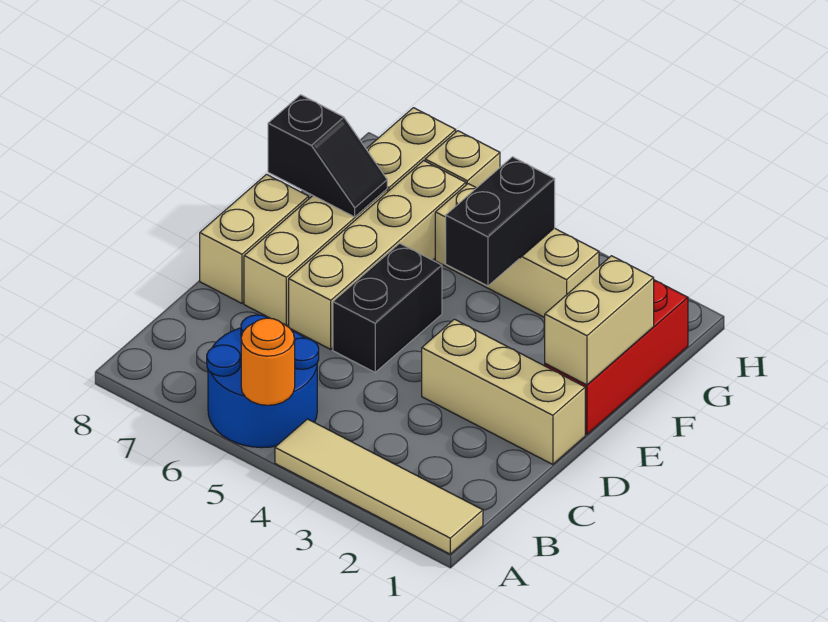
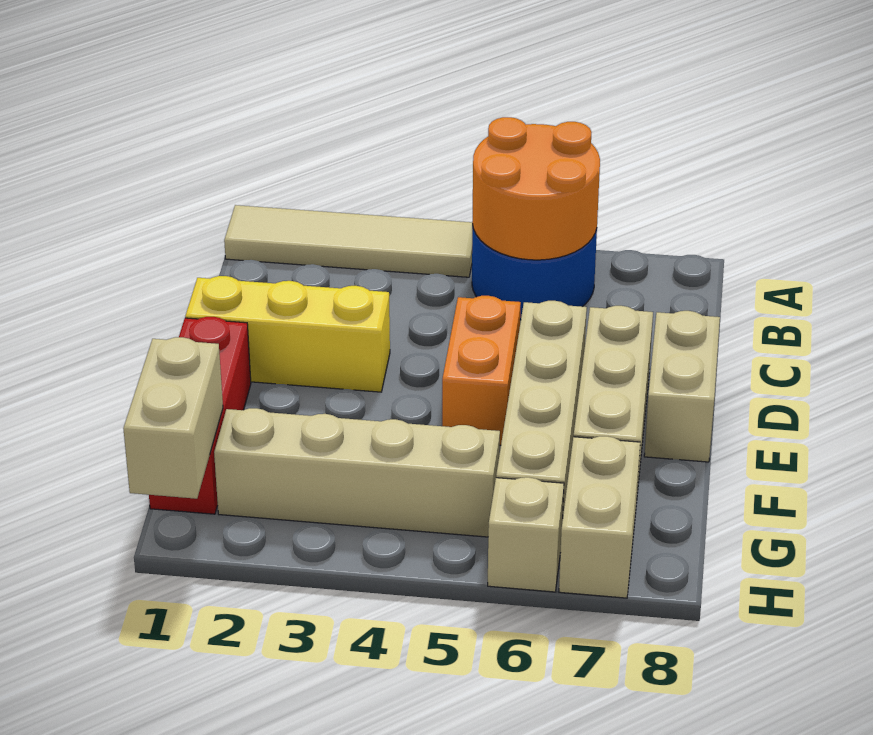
orange round brick A5 level 2 -> orange round brick A5:B6 level 2
tan brick D1:D3 level 1 -> yellow brick D1:D3 level 1
black brick D5:E5 level 1 -> orange brick D5:E5 level 1
tan brick E1:F1 level 2 -> tan brick G1:H1 level 2
black brick F4:G4 level 2 -> none
black slope F7:F8 level 2 top 8 -> none
tan brick G3:G5 level 1 -> tan brick G2:G5 level 1

